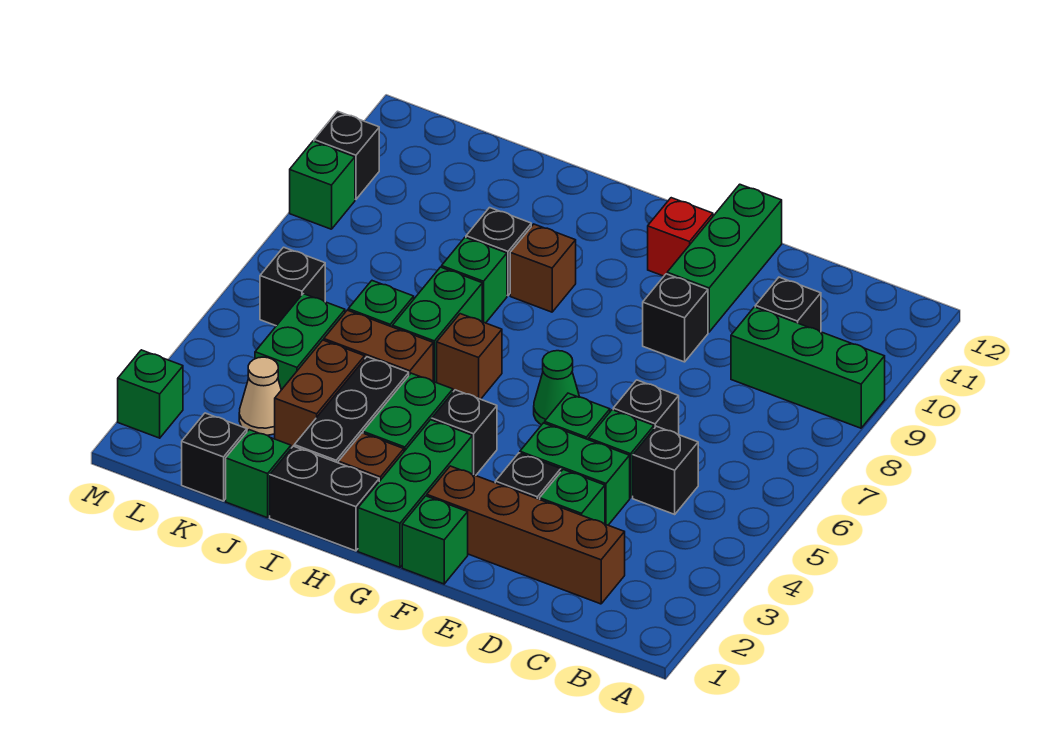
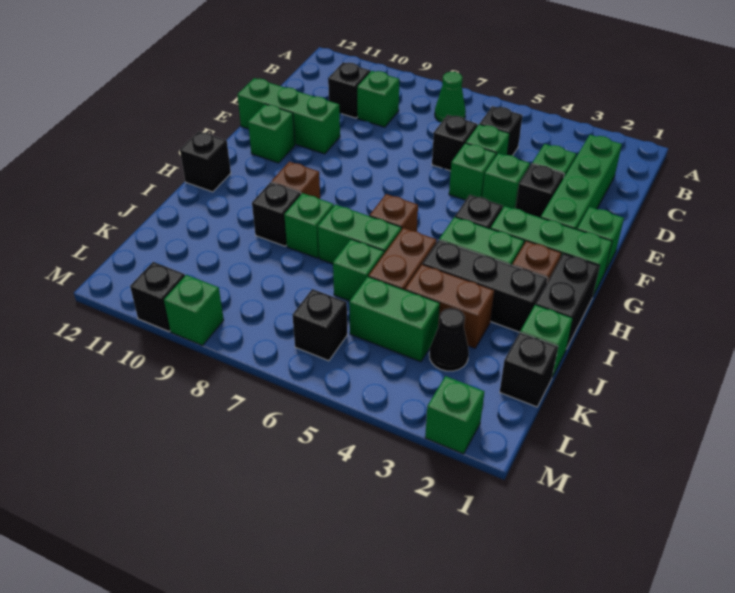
green brick A9:C9 level 1 -> green brick C9 level 1
brown brick C2:F2 level 1 -> green brick C2:F2 level 1
green brick D4:E4 level 1 -> green brick E4 level 1
black brick E9 level 1 -> black brick H12 level 1
green cone F6 level 1 -> green cone B7 level 1
red brick F11 level 1 -> green brick F11 level 1
tan cone K3 level 1 -> black cone K3 level 1

